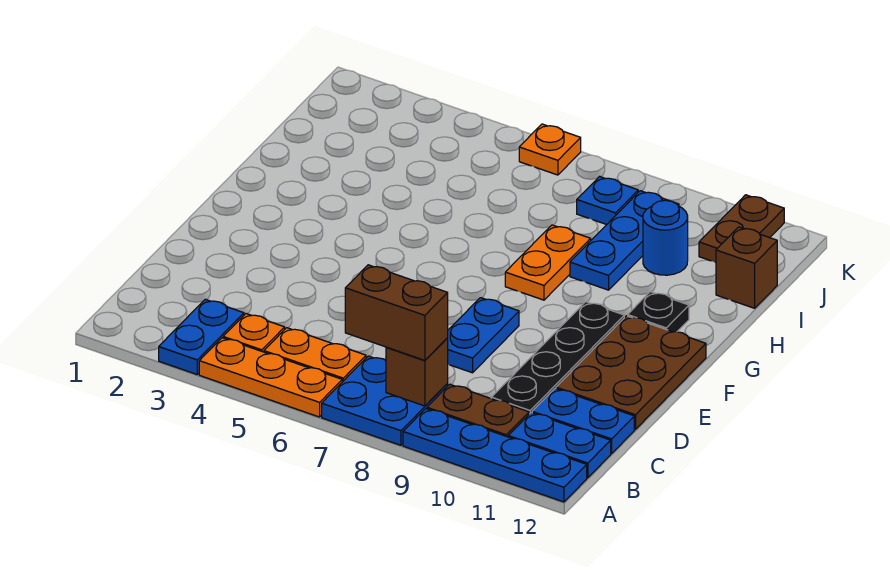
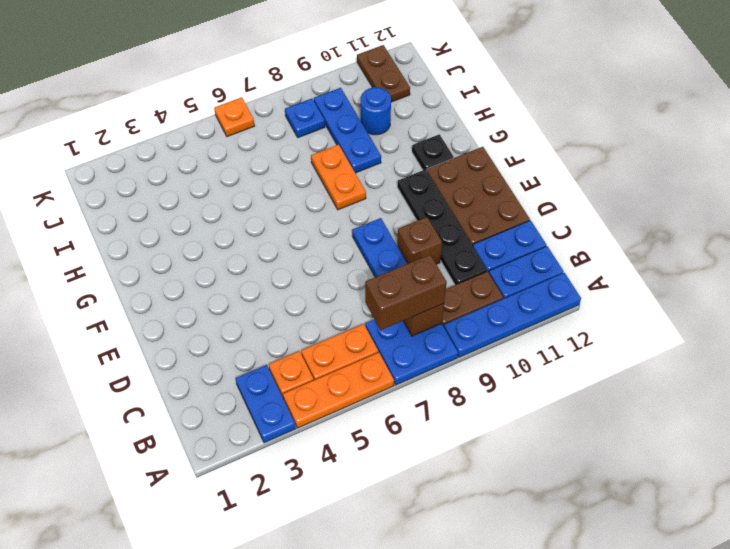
brown brick I12 level 1 -> brown brick D9 level 1

